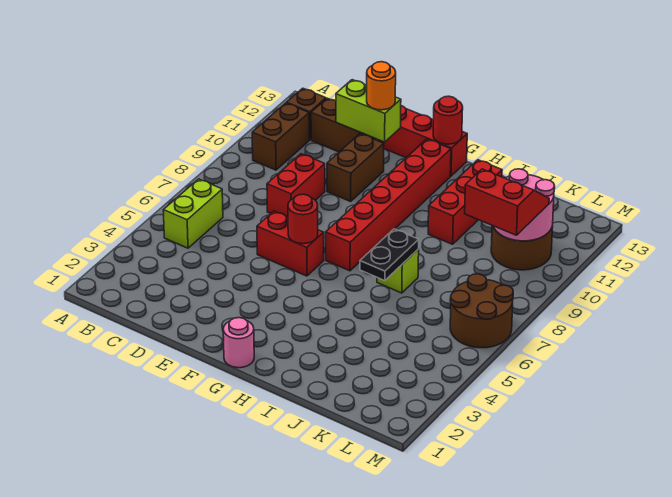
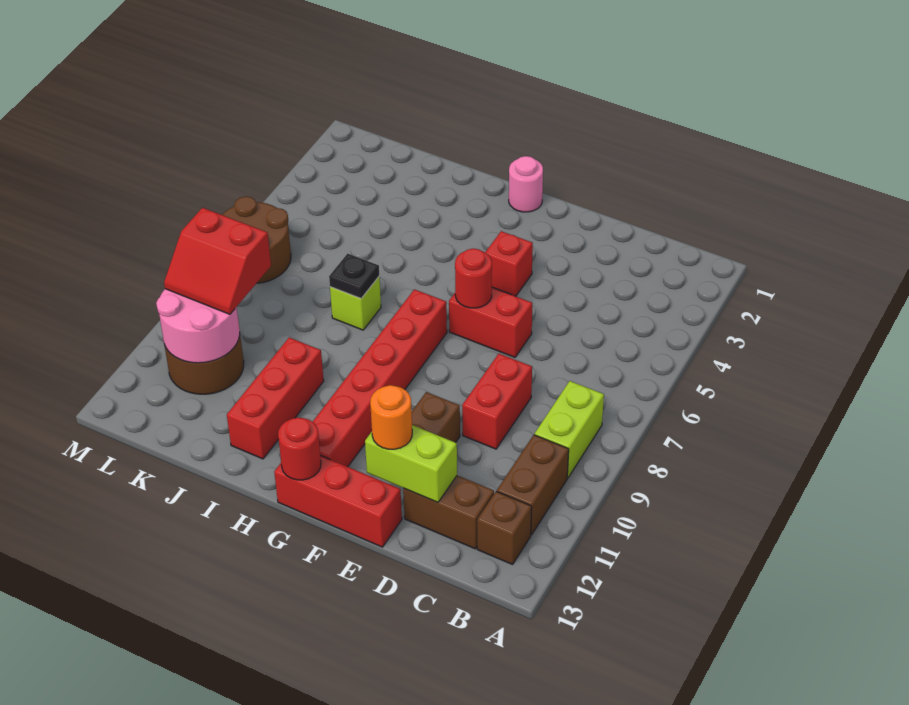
lime brick B5:B6 level 1 -> lime brick B8:B9 level 1
none -> red brick F4 level 1
black plate I6:I7 level 2 -> black plate I7 level 2

